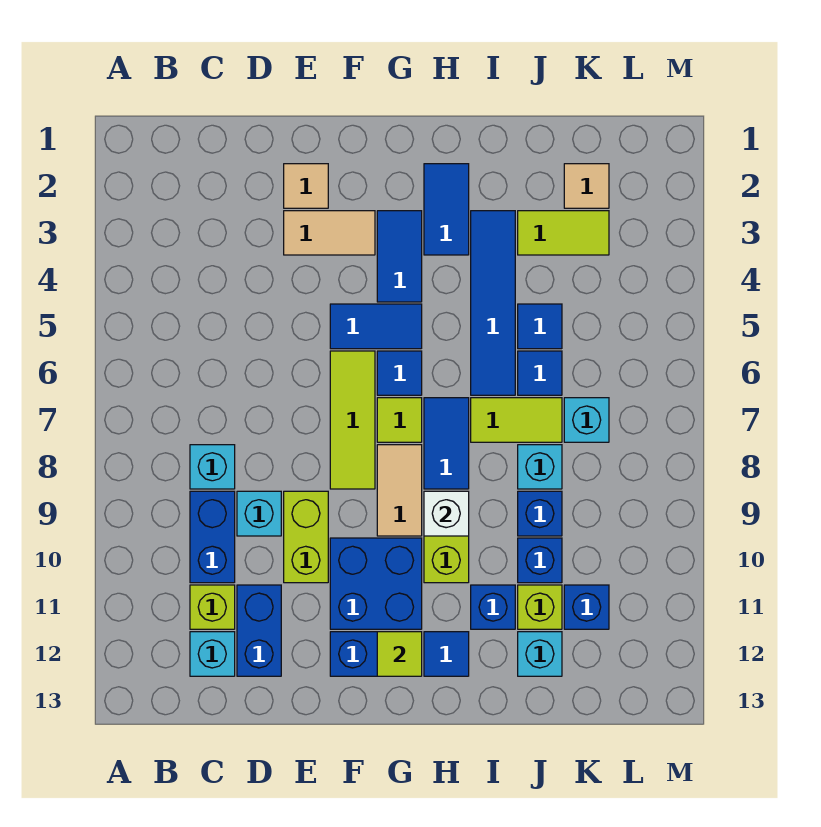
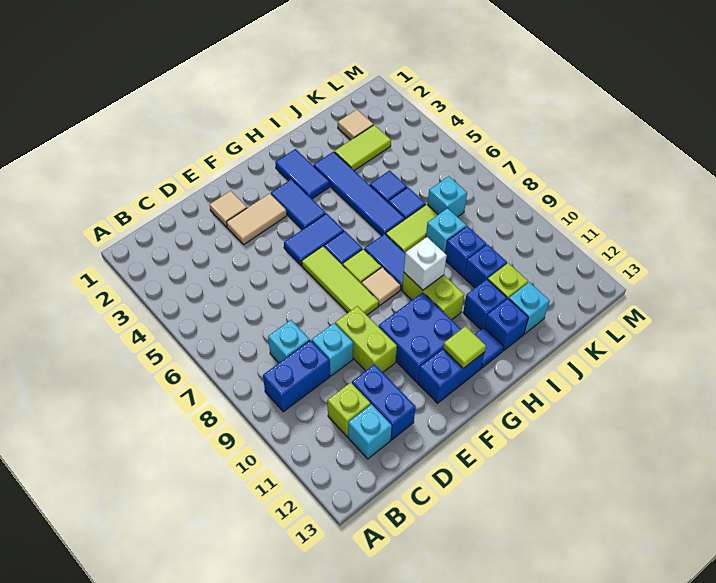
blue brick C9:C10 level 1 -> blue brick B9:C9 level 1
tan tile G8:G9 level 1 -> tan tile G8 level 1
blue brick K11 level 1 -> blue brick I12 level 1

